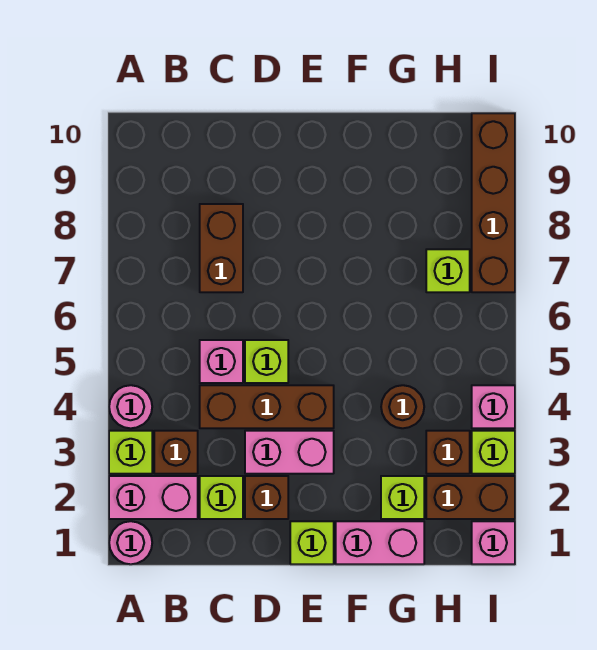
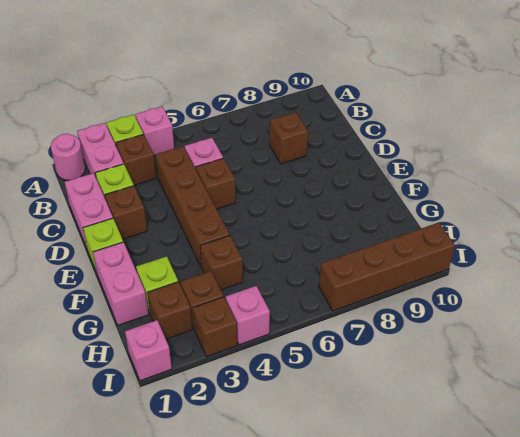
pink round brick A4 level 1 -> pink brick A4 level 1
brown brick C4:E4 level 1 -> brown brick C4:F4 level 1
brown brick C7:C8 level 1 -> brown brick C8 level 1
pink brick D3:E3 level 1 -> pink brick C1:D1 level 1
lime brick D5 level 1 -> brown brick D5 level 1
brown round brick G4 level 1 -> brown brick G4 level 1
brown brick H2:I2 level 1 -> brown brick H2 level 1
lime brick H7 level 1 -> none
lime brick I3 level 1 -> brown brick I3 level 1

